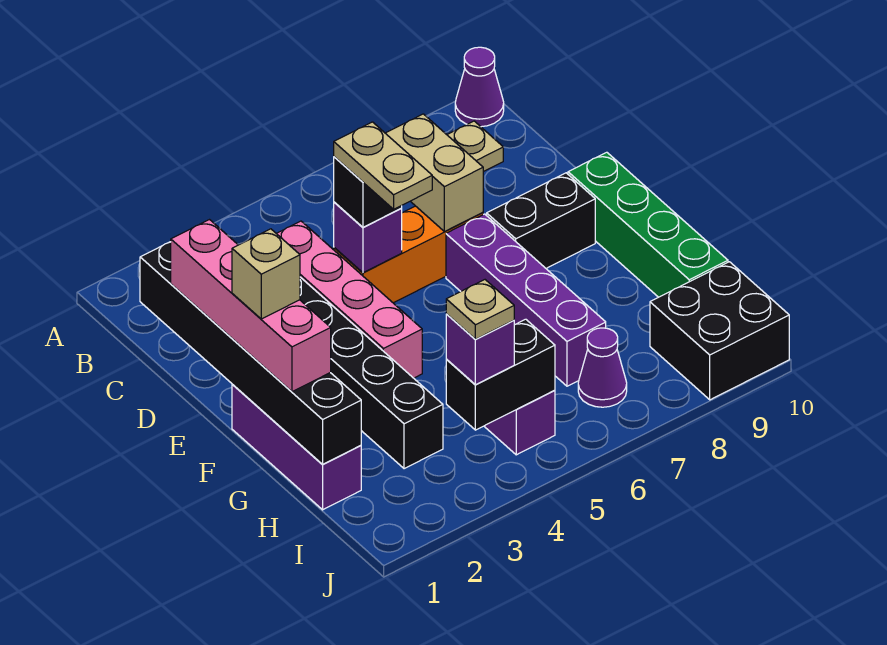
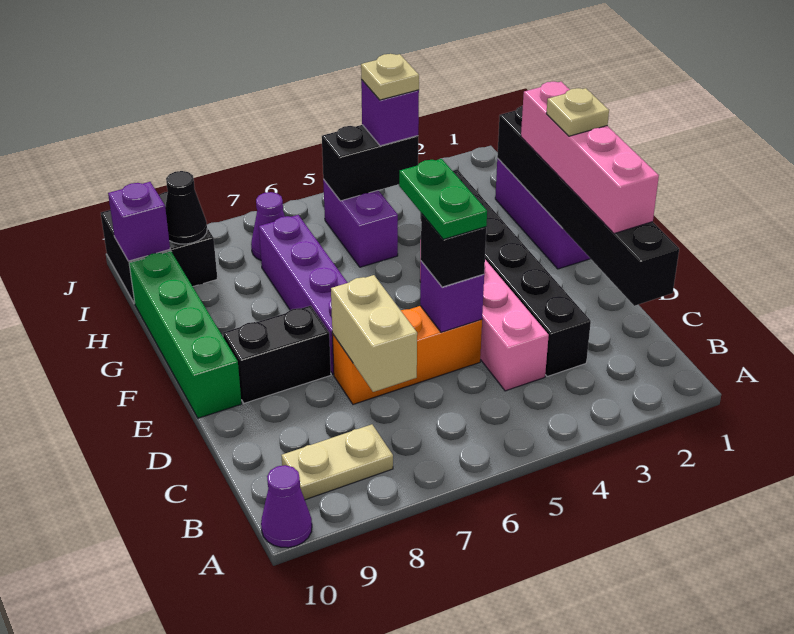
tan plate D5:E5 level 4 -> green plate D5:E5 level 4
tan brick F1 level 4 -> tan plate F1 level 4
none -> black cone I9 level 2
none -> purple brick I10 level 2

